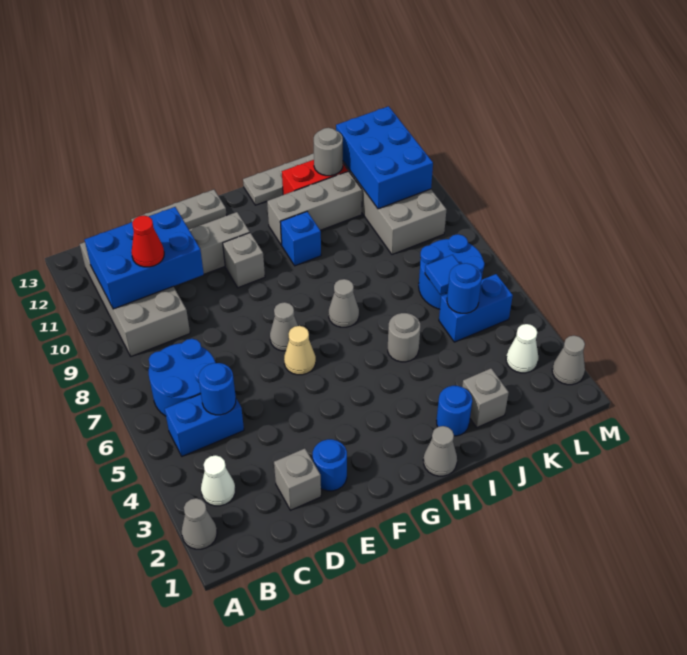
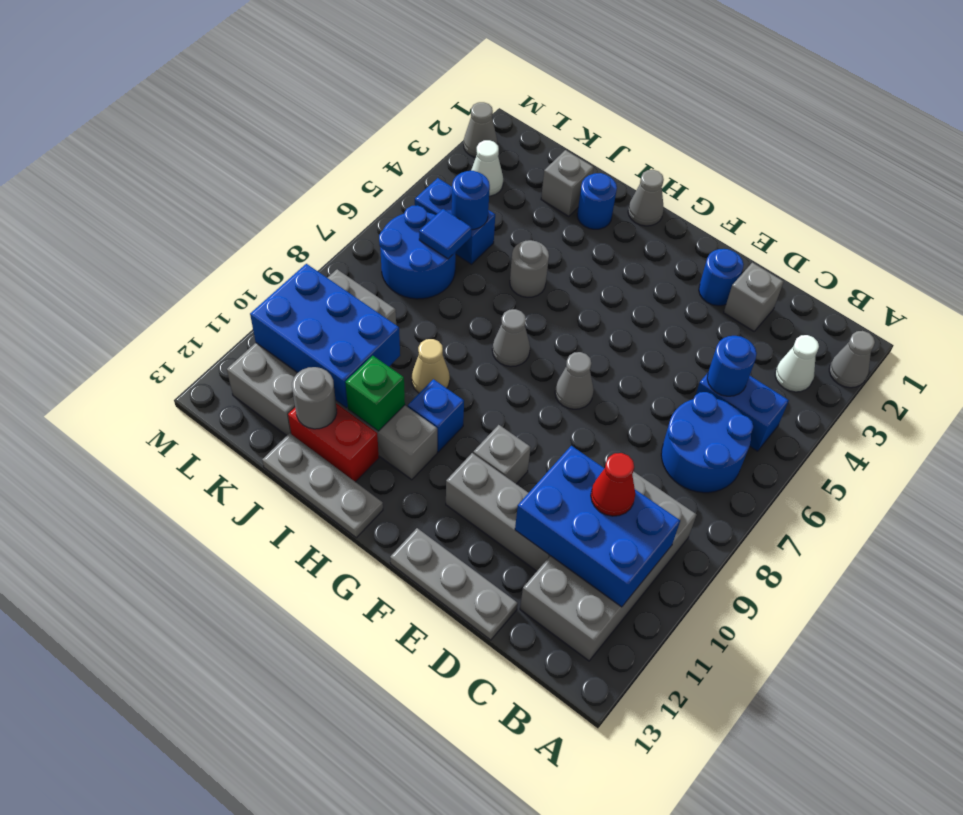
tan cone F6 level 1 -> tan cone I9 level 1
none -> green brick I11 level 2
blue brick K10:L12 level 2 -> blue brick J10:L11 level 2

